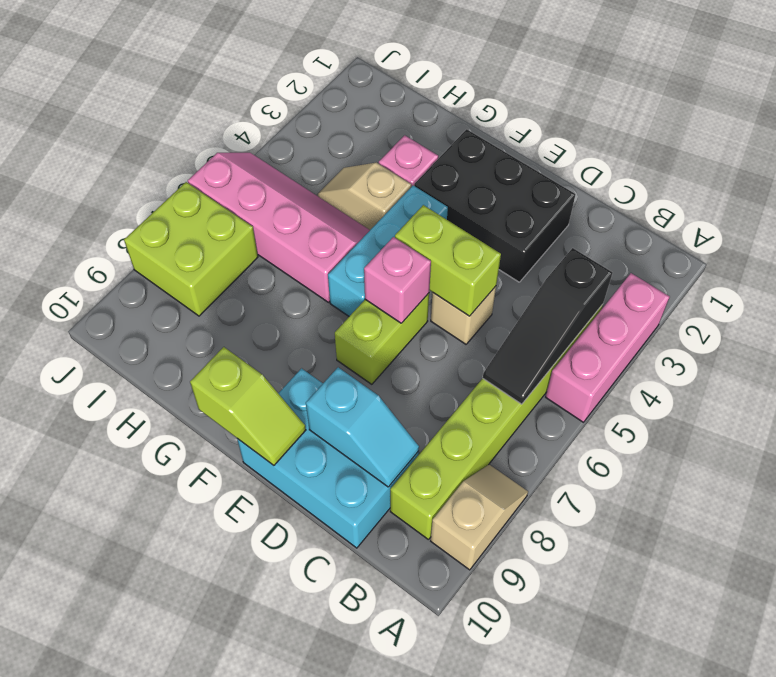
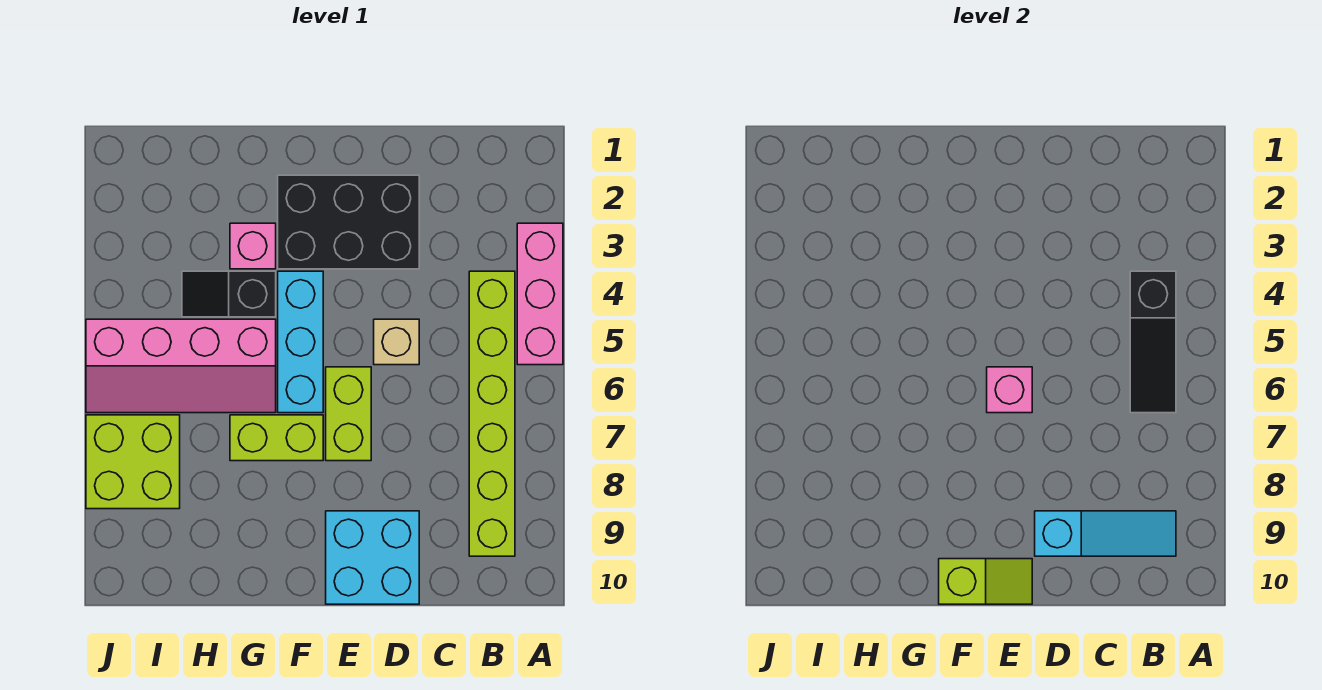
tan slope A8:A9 level 1 top 9 -> none
cyan brick C9:E10 level 1 -> cyan brick D9:E10 level 1
cyan slope C9:D9 level 2 top D -> cyan slope B9:D9 level 2 top D
lime brick D5:E5 level 2 -> lime brick F7:G7 level 1
tan slope G4:H4 level 1 top G -> black slope G4:H4 level 1 top G
pink slope G5:J6 level 1 top 6 -> pink slope G5:J6 level 1 top 5

